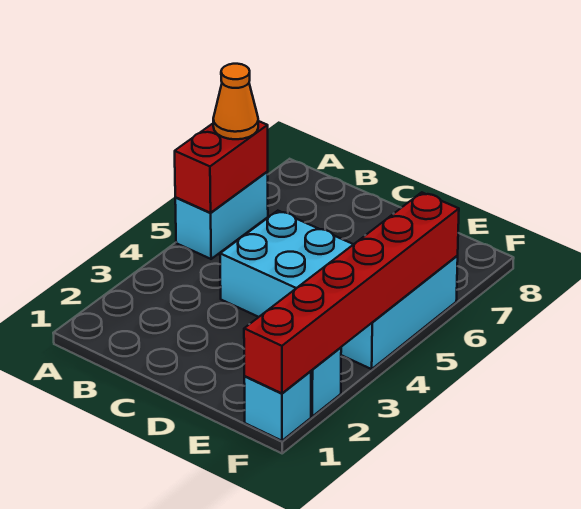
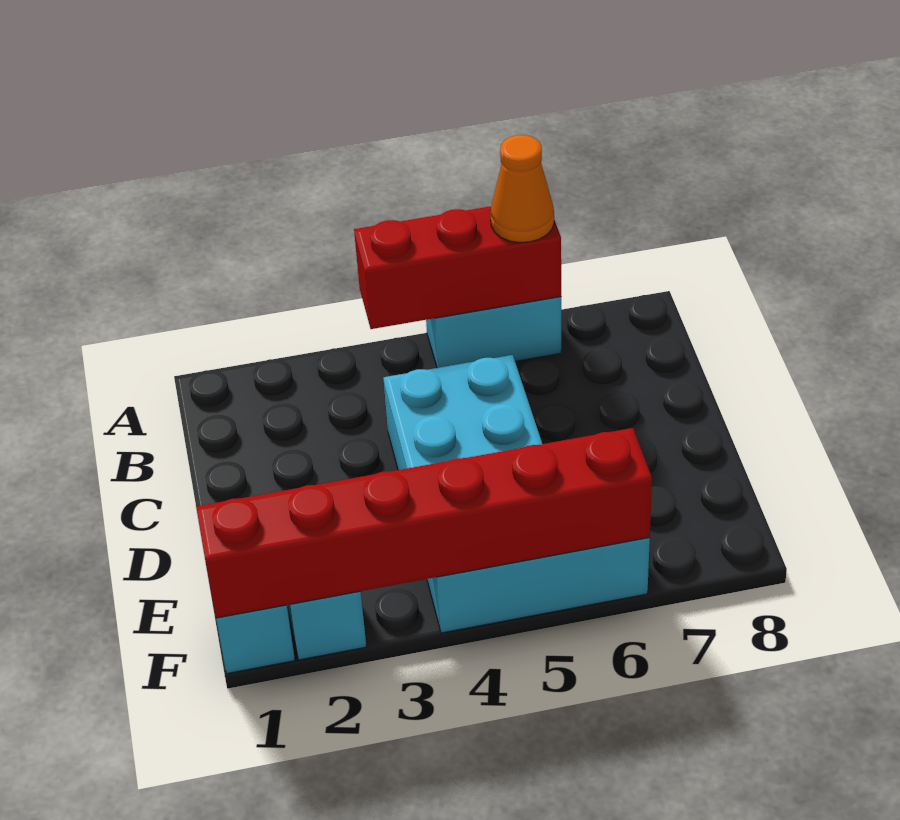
red brick A5:A6 level 2 -> red brick A4:A6 level 2

